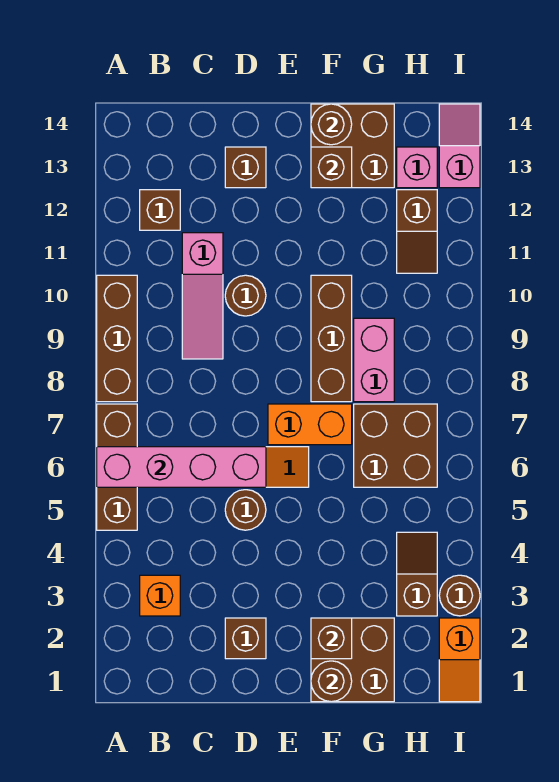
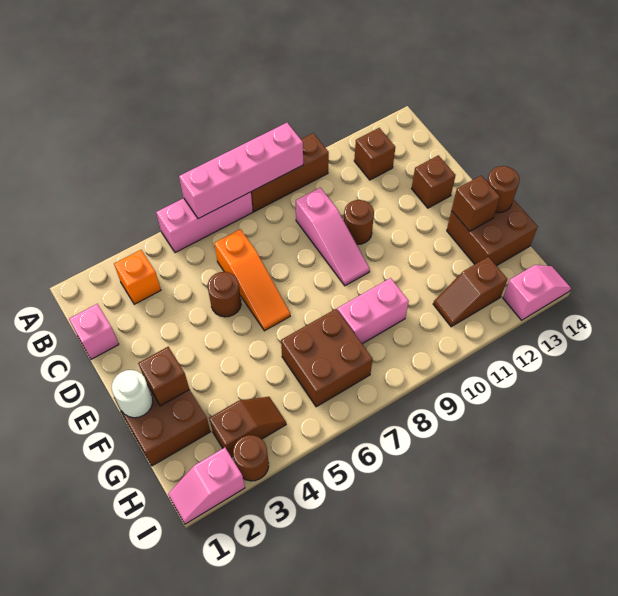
brown brick A5:A7 level 1 -> pink brick A5:A7 level 1
pink brick A6:D6 level 2 -> pink brick A6:A9 level 2
pink slope C9:C11 level 1 top 11 -> pink slope C9:E9 level 1 top C
brown brick D2 level 1 -> none
orange brick E7:F7 level 1 -> none
brown round brick F1 level 2 -> white round brick F1 level 2
brown brick F8:F10 level 1 -> none
pink brick H13 level 1 -> pink brick C1 level 1
orange slope I1:I2 level 1 top 2 -> pink slope I1:I2 level 1 top 2

